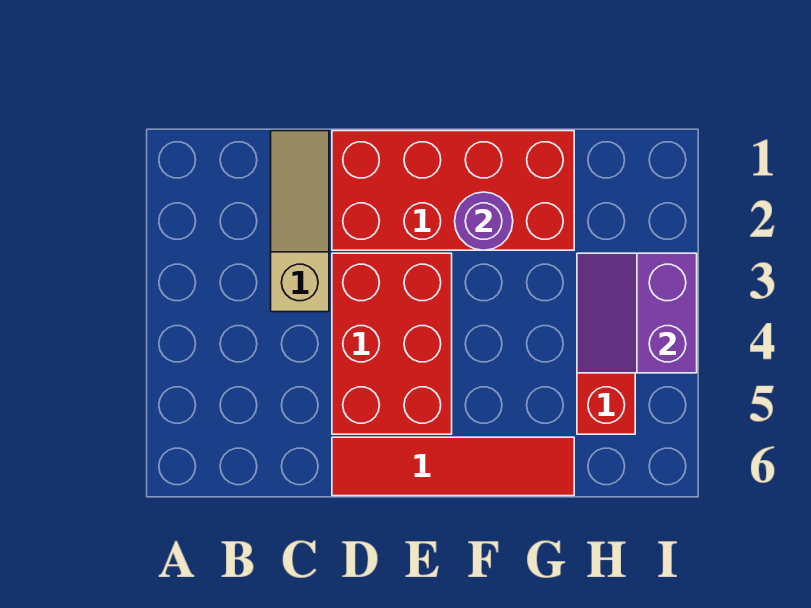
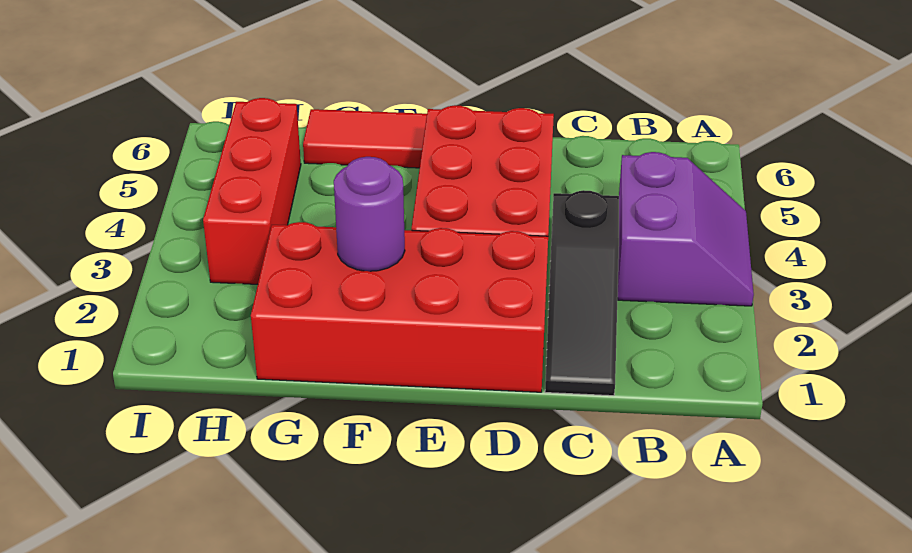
tan slope C1:C3 level 1 top 3 -> black slope C1:C3 level 1 top 3
purple slope H3:I4 level 2 top I -> purple slope A3:B4 level 1 top B

